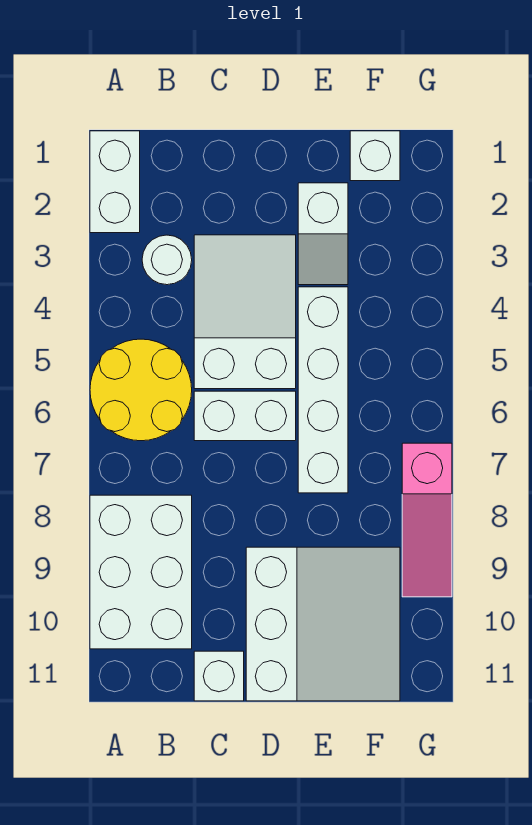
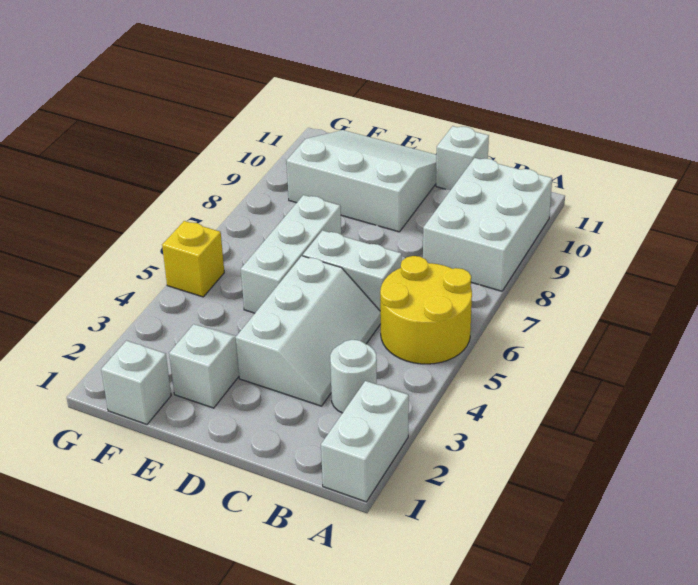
white slope C3:D5 level 1 top 5 -> white slope C3:D5 level 1 top D
white slope D9:F11 level 1 top D -> white slope D9:F11 level 1 top 9
white brick E4:E7 level 1 -> white brick E5:E7 level 1
none -> yellow brick G5 level 1
pink slope G7:G9 level 1 top 7 -> none

